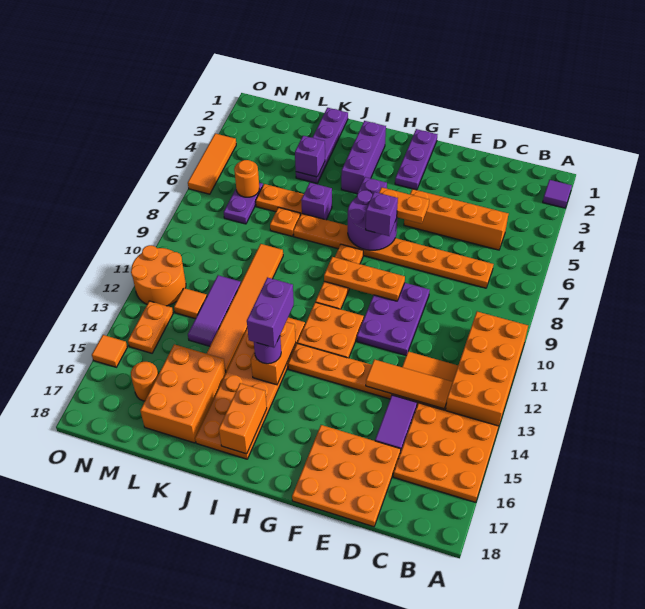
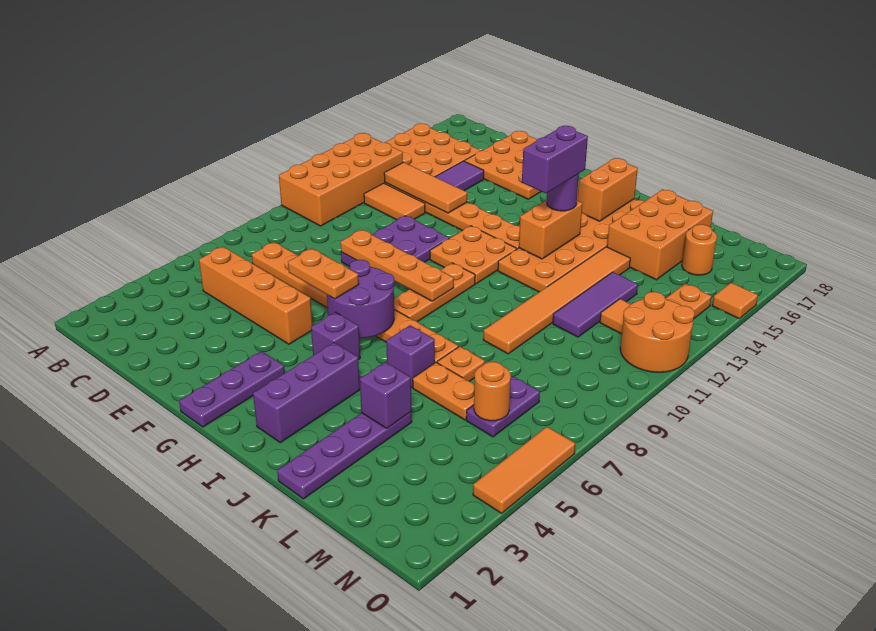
purple tile A2 level 1 -> none
orange plate F9:H9 level 2 -> orange plate E9:H9 level 2
purple brick G7 level 3 -> none

